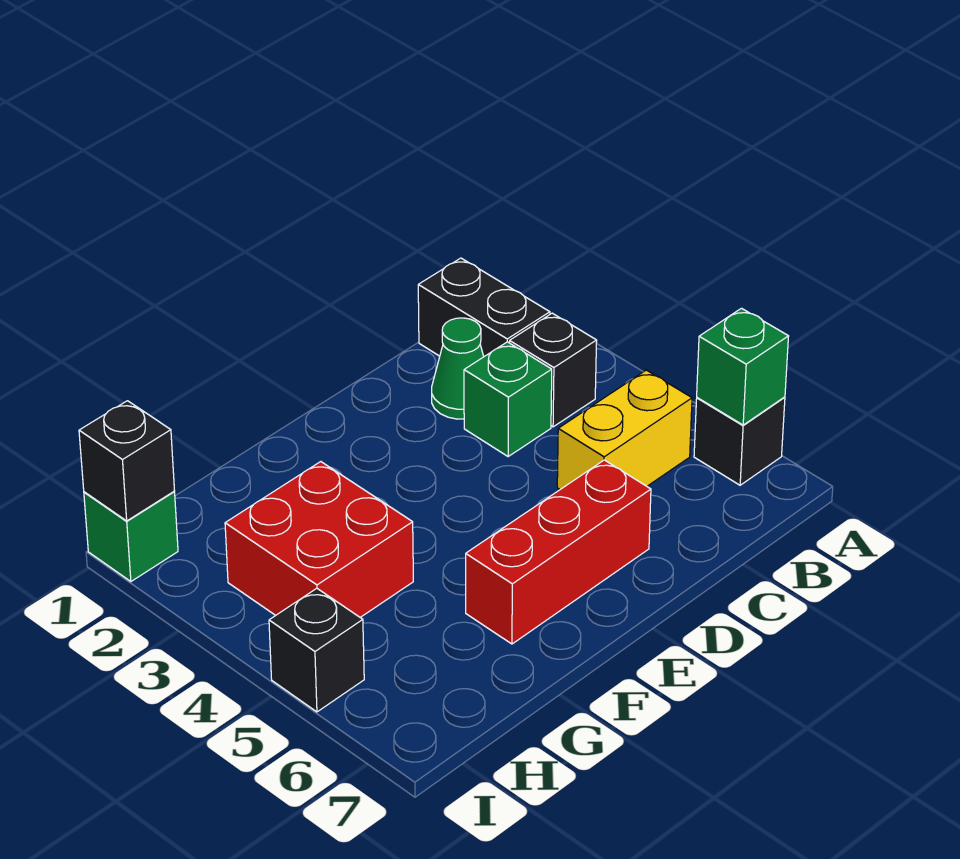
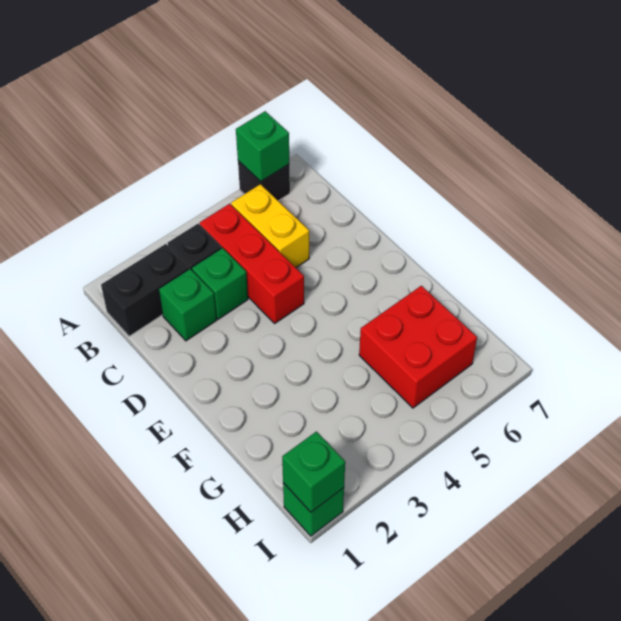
green cone C2 level 1 -> green brick C2 level 1
red brick D6:F6 level 1 -> red brick B4:D4 level 1
red brick G3:H4 level 1 -> red brick G5:H6 level 1
black brick I1 level 2 -> green brick I1 level 2
black brick I5 level 1 -> none

